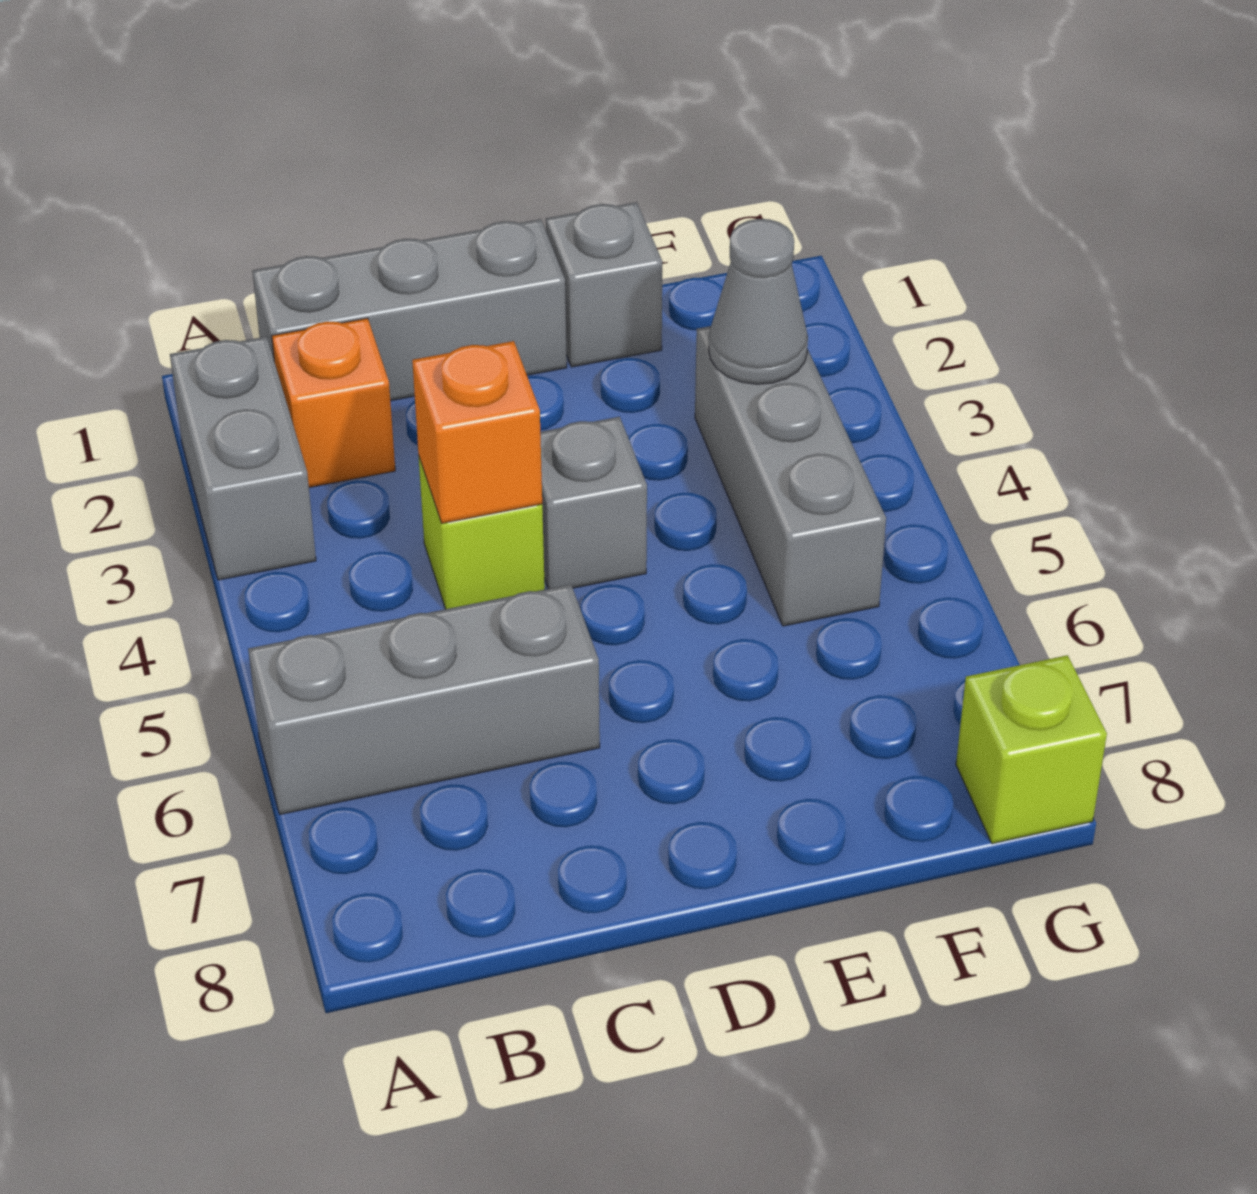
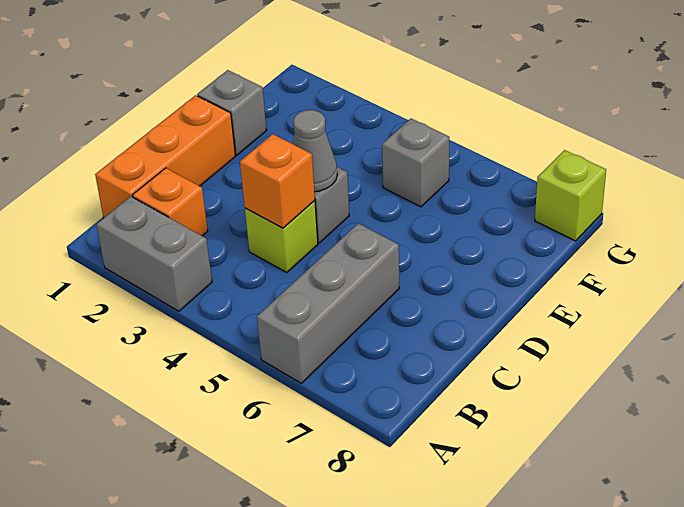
grey brick B1:D1 level 1 -> orange brick B1:D1 level 1
grey brick F3:F5 level 1 -> grey brick F5 level 1
grey cone F3 level 2 -> grey cone D4 level 2

